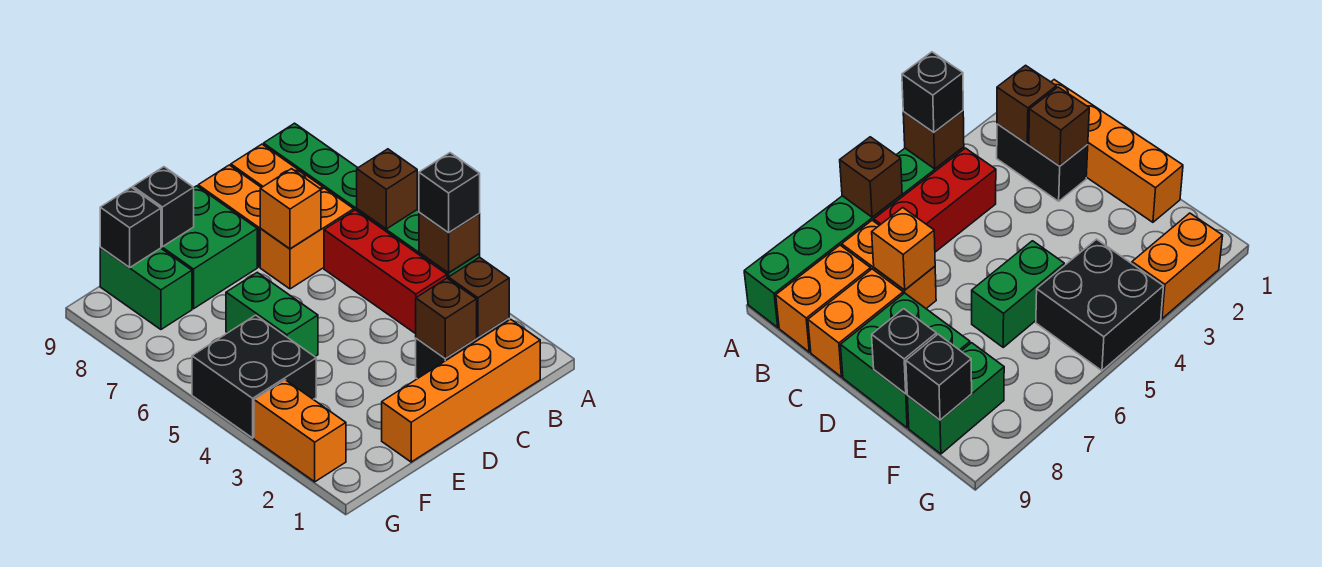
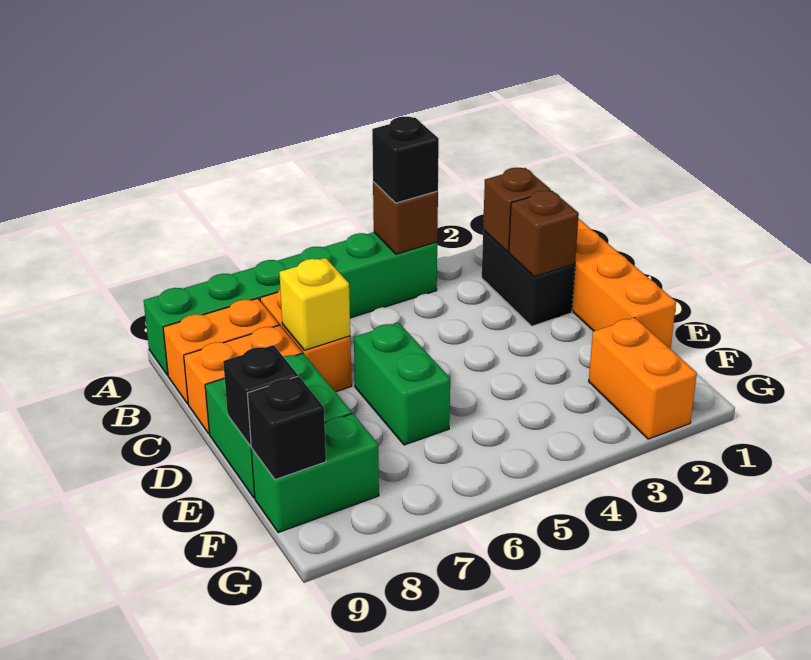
brown brick A6 level 2 -> none
red brick B4:B6 level 1 -> none
orange brick C7 level 2 -> yellow brick C7 level 2
green brick E5:E6 level 1 -> green brick D6:E6 level 1
black brick F4:G5 level 1 -> none
orange brick G2:G3 level 1 -> orange brick F2:G2 level 1

